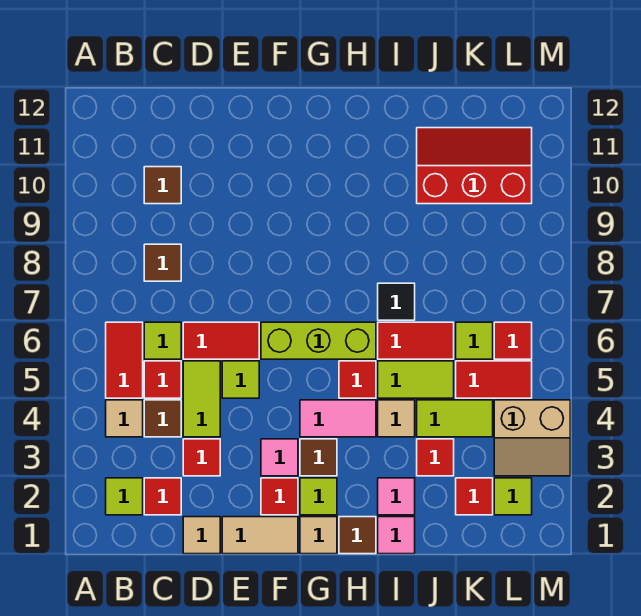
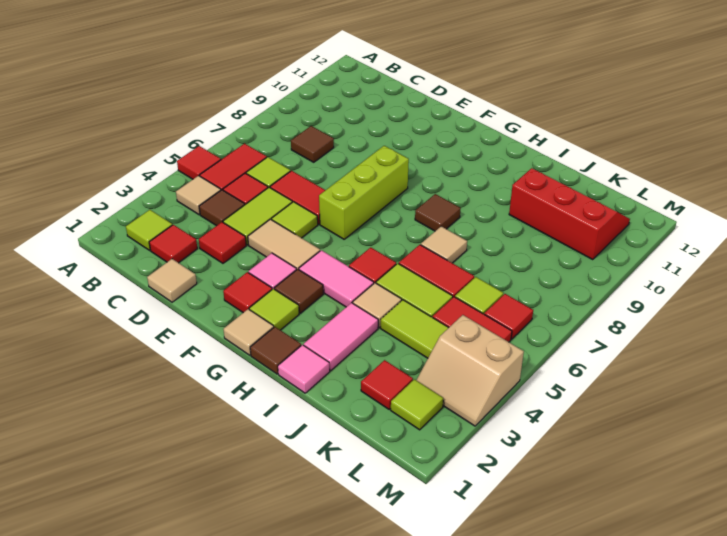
brown tile C10 level 1 -> brown tile H8 level 1
tan tile E1:F1 level 1 -> tan tile E4:F4 level 1
lime brick F6:H6 level 1 -> lime brick F6:F8 level 1
pink tile I2 level 1 -> pink tile I2:I3 level 1
black tile I7 level 1 -> tan tile I7 level 1
red tile J3 level 1 -> red tile A5 level 1

